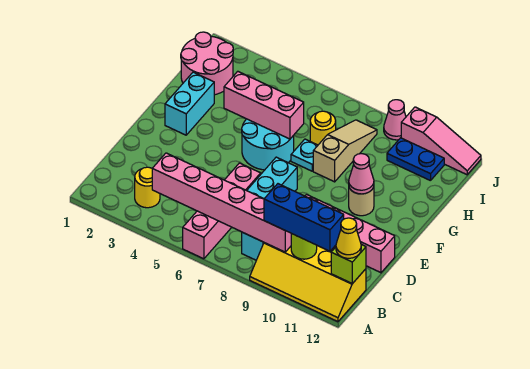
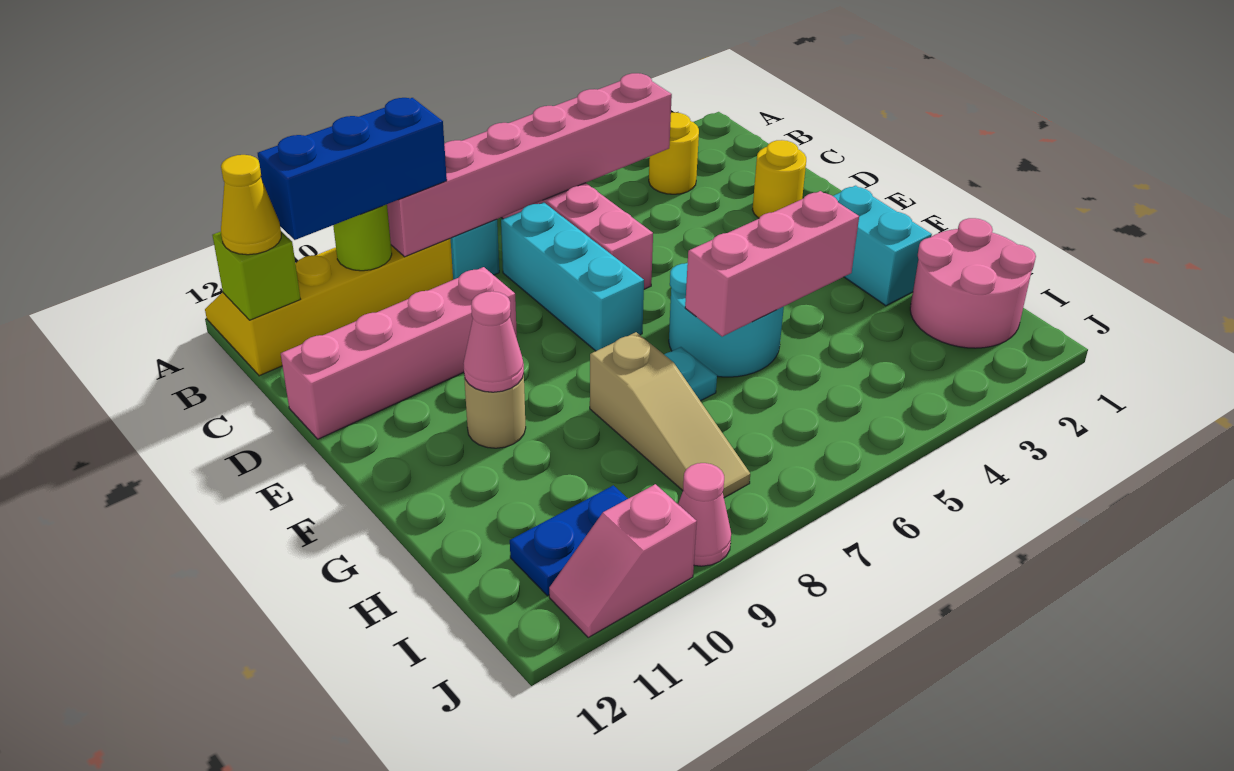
yellow round brick H7 level 1 -> yellow round brick D2 level 1
pink slope J10:J12 level 1 top 10 -> pink slope J10:J11 level 1 top 10

